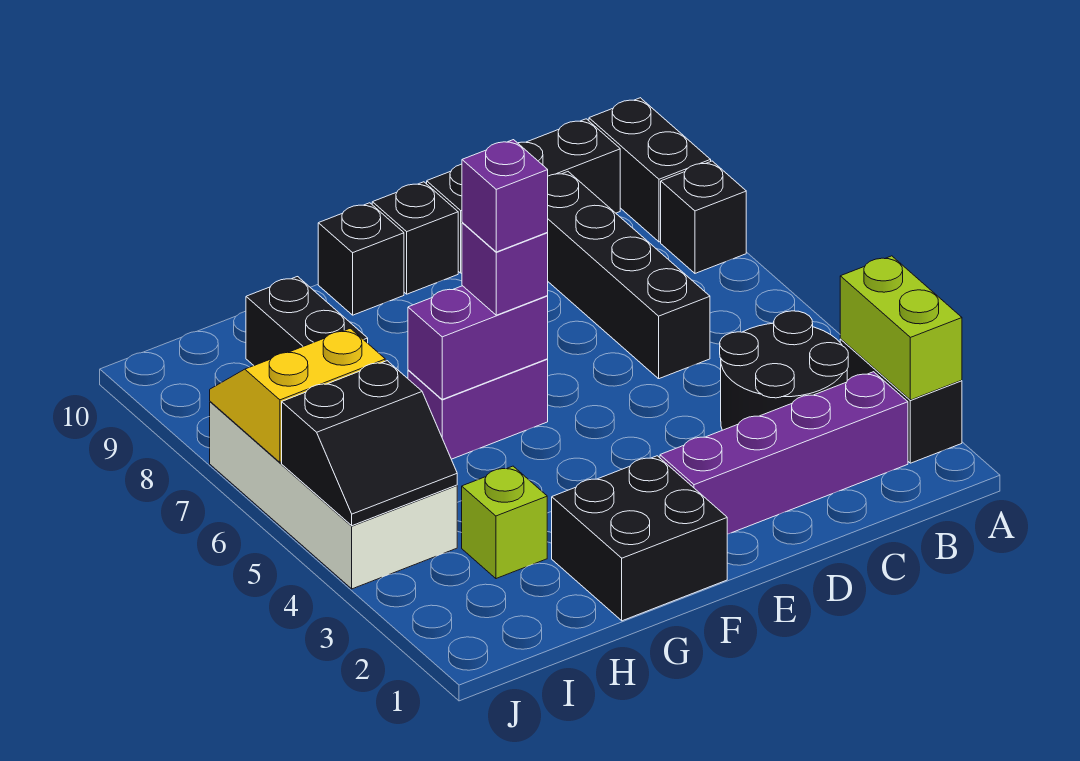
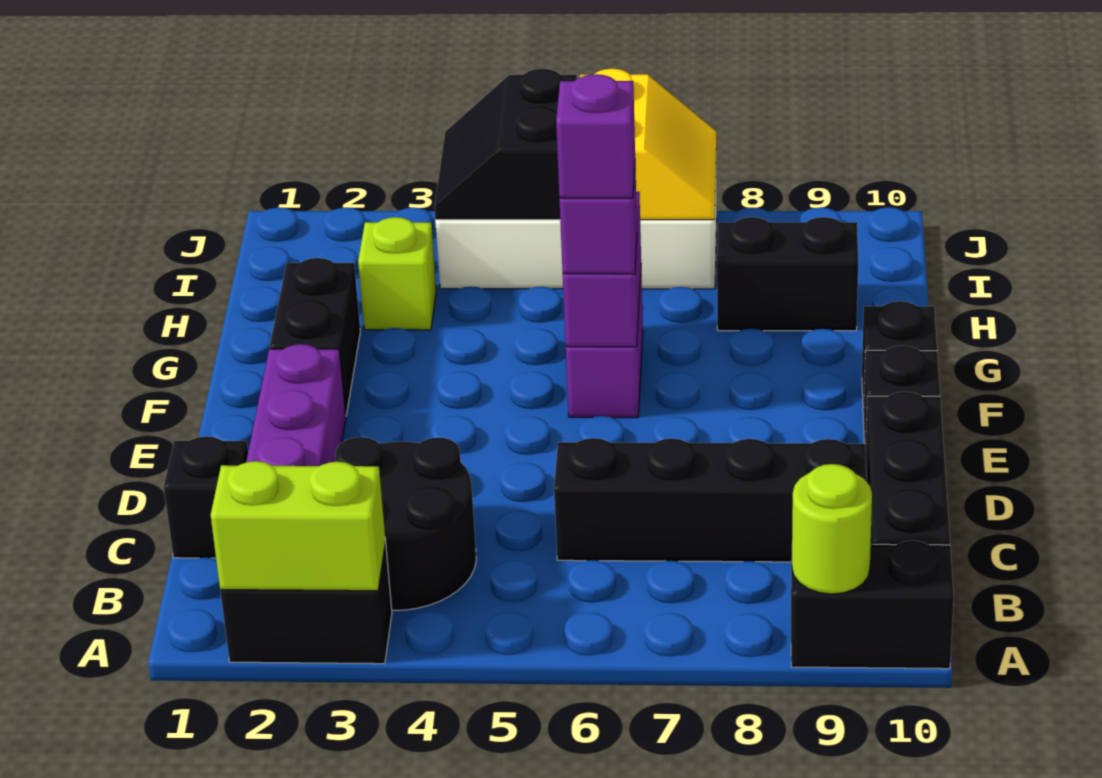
black brick A8 level 1 -> black brick C1 level 1
none -> lime round brick A9 level 2
black brick F1:G2 level 1 -> black brick F2:G2 level 1

